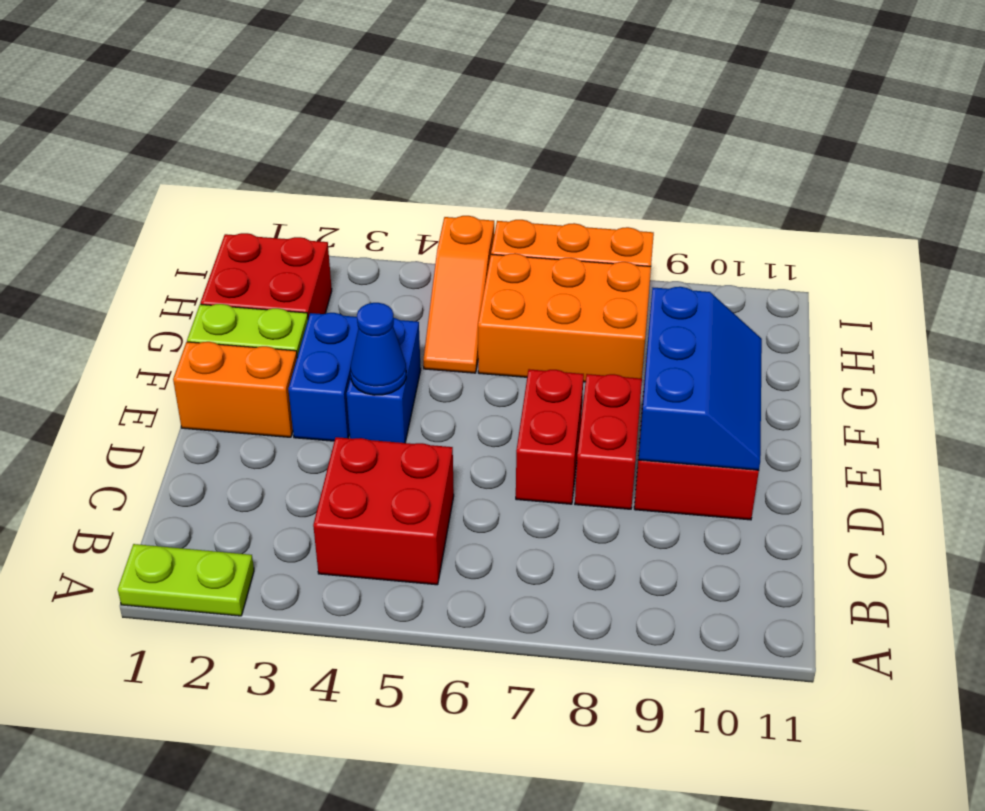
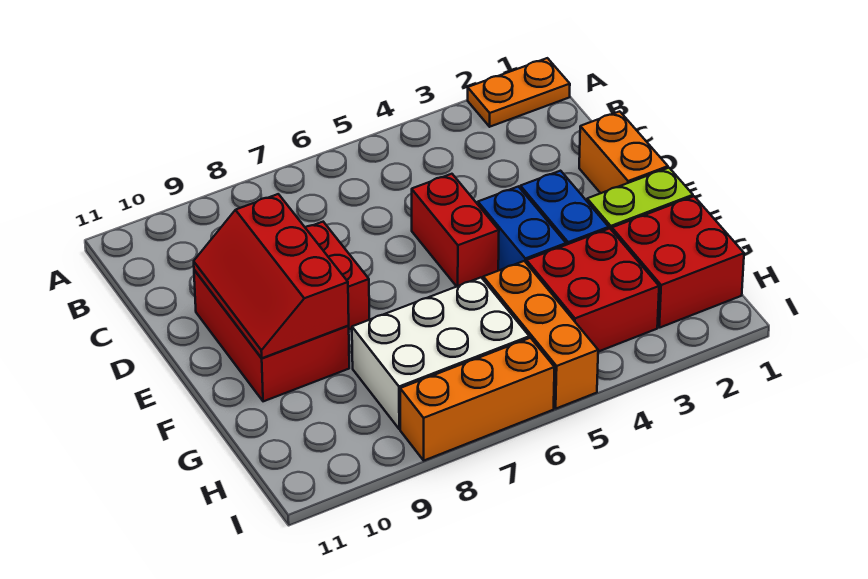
lime plate A1:A2 level 1 -> orange plate A1:A2 level 1
red brick B4:C5 level 1 -> red brick G3:H4 level 1
red brick D7:E7 level 1 -> red brick D5:E5 level 1
blue slope D9:F10 level 2 top 9 -> red slope D9:F10 level 2 top 9
orange brick E1:E2 level 1 -> orange brick D1:E1 level 1
blue cone E4 level 2 -> none
orange slope G5:I5 level 1 top I -> orange brick G5:I5 level 1
orange brick G6:H8 level 1 -> white brick G6:H8 level 1

